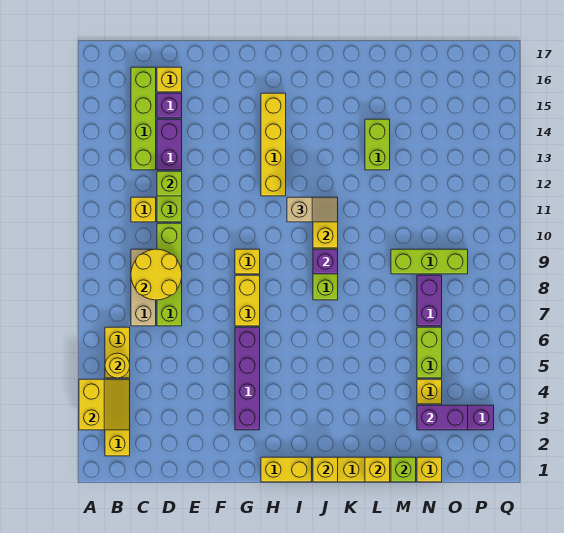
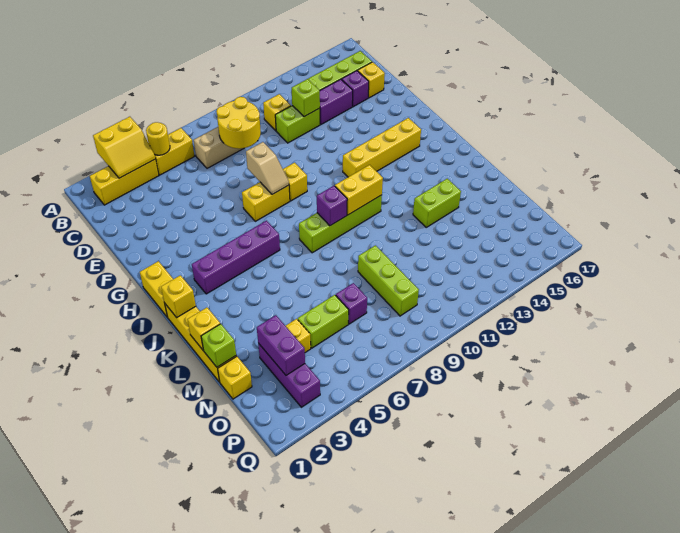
lime brick D7:D10 level 1 -> none
purple brick G3:G6 level 1 -> purple brick I3:I6 level 1
tan slope I11:J11 level 3 top I -> tan slope F8:G8 level 2 top F
purple brick N7:N8 level 1 -> purple brick N7 level 1

